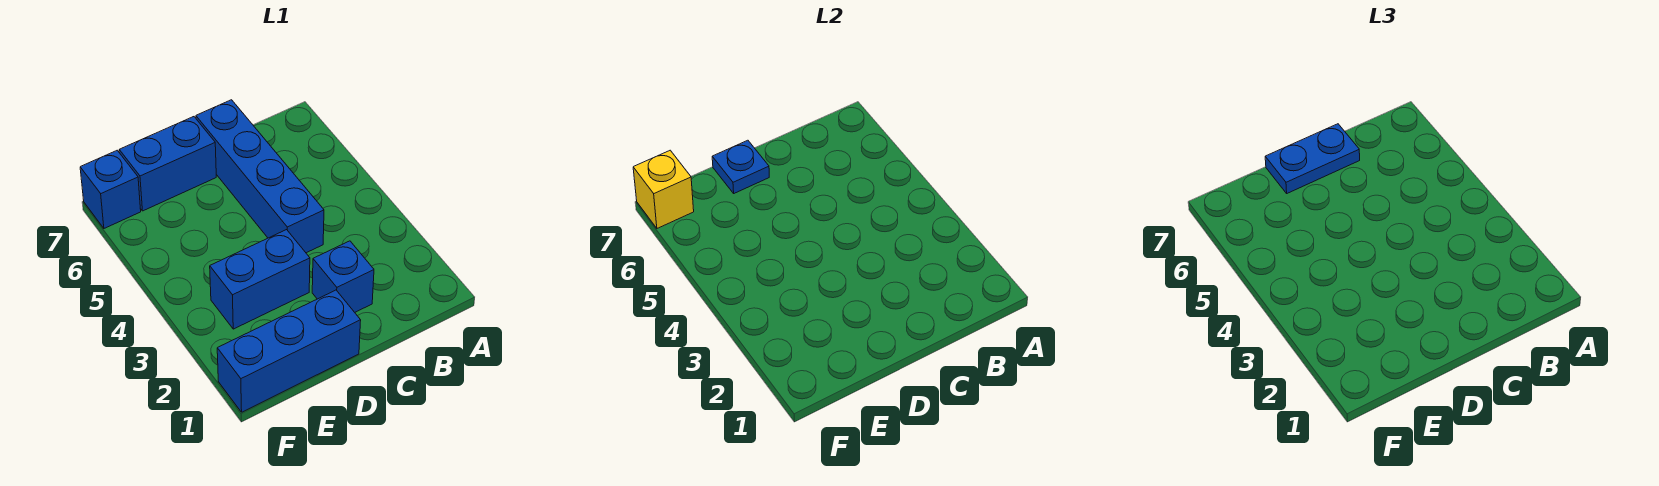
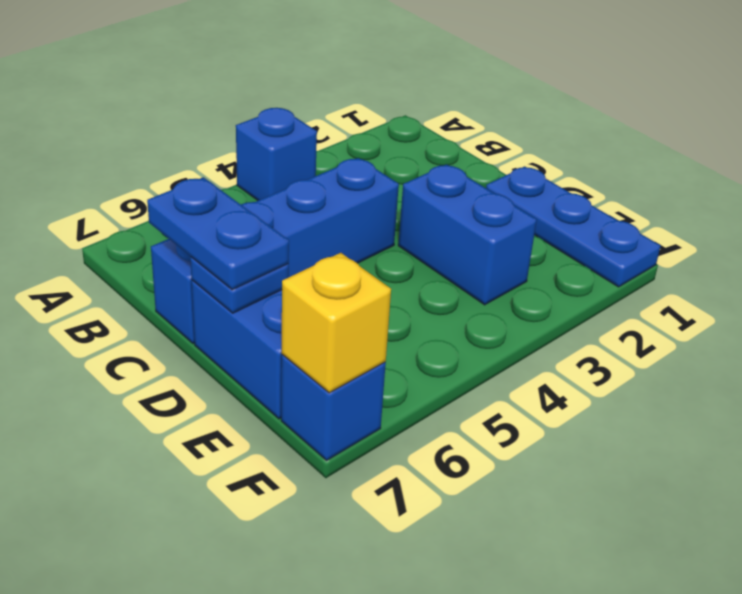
blue brick C2 level 1 -> blue brick A4 level 1
blue brick D1:F1 level 1 -> blue plate D1:F1 level 1

